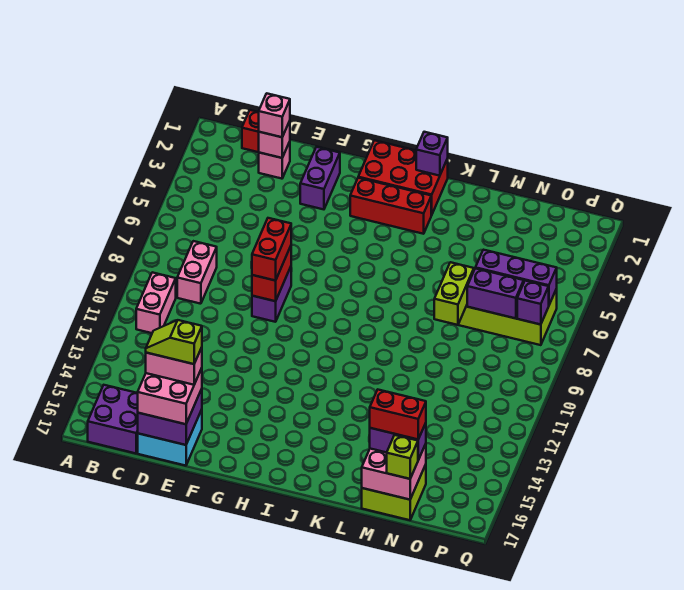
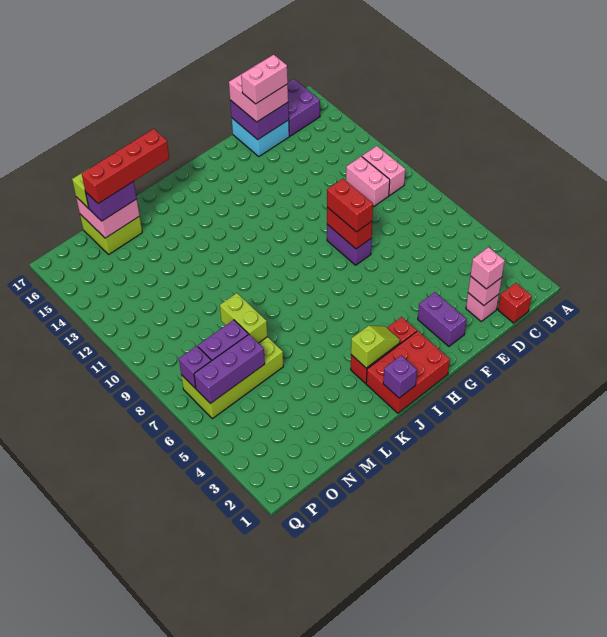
pink brick C8:C9 level 1 -> pink brick C10:C11 level 1
lime slope D16:E16 level 5 top E -> lime slope I3:J3 level 2 top J
red brick M16:N16 level 4 -> red brick K16:N16 level 4

